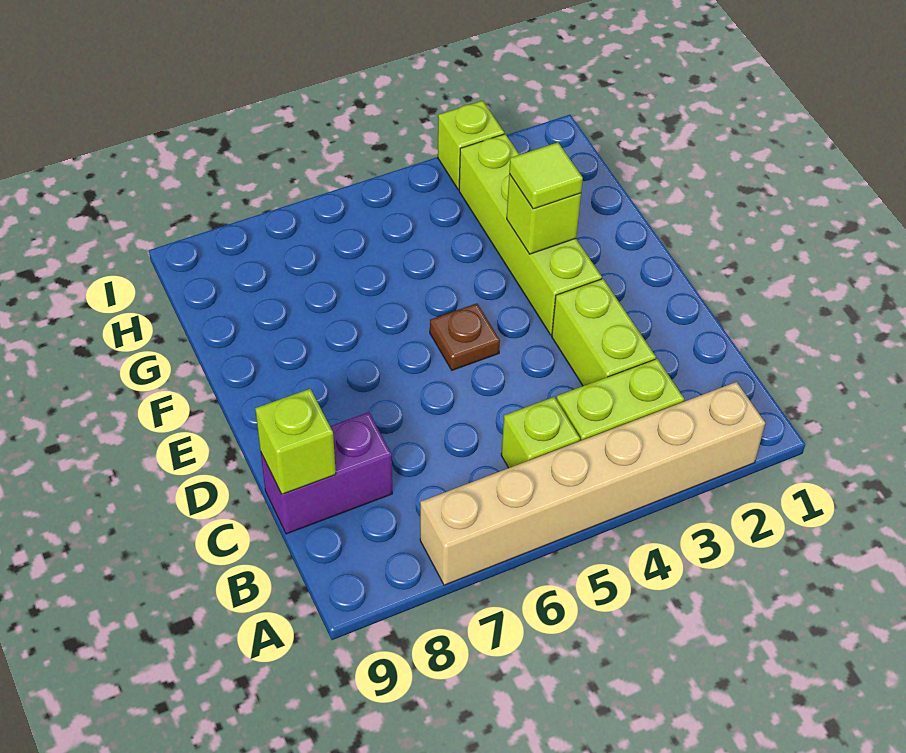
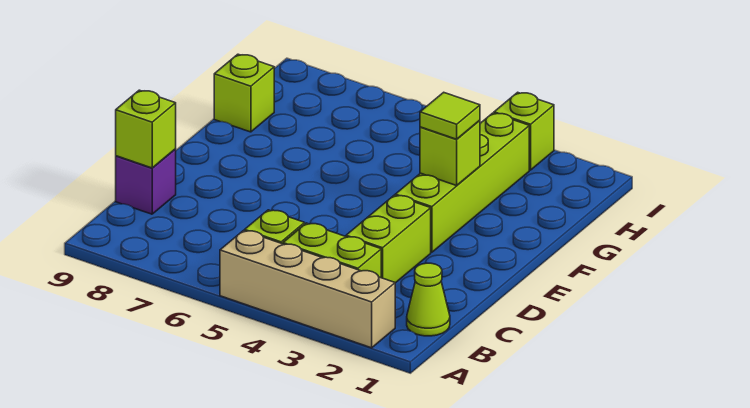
tan brick A2:A7 level 1 -> tan brick A2:A5 level 1
none -> lime cone B1 level 1
purple brick C8:C9 level 1 -> purple brick C9 level 1
brown plate E5 level 1 -> none
none -> lime brick G9 level 1

